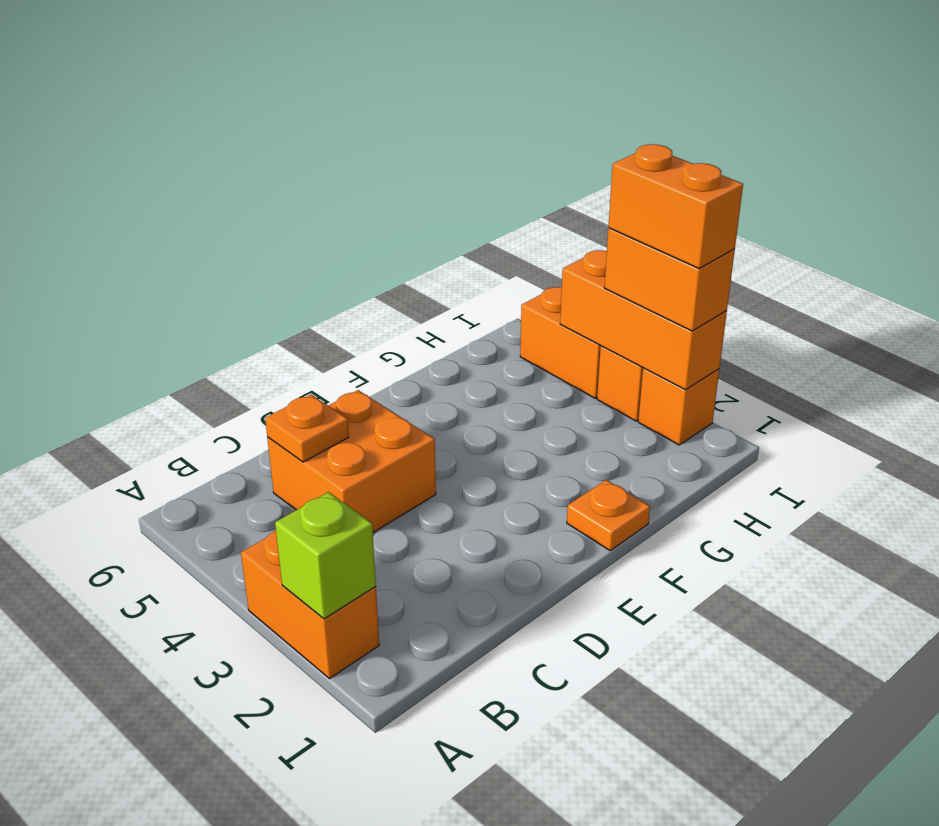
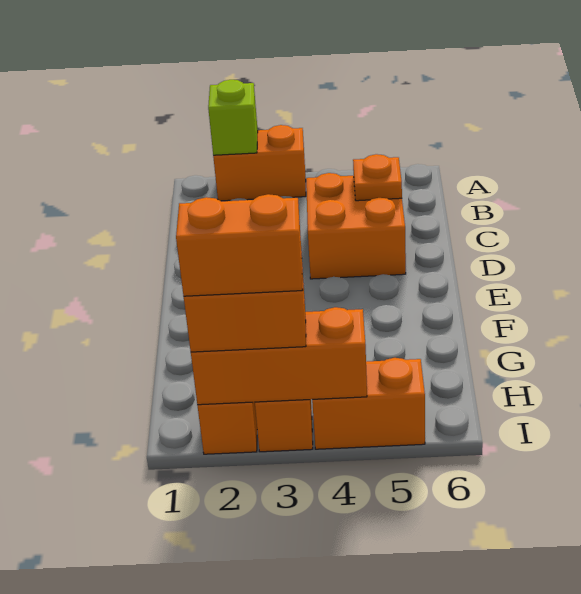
orange plate F1 level 1 -> none

